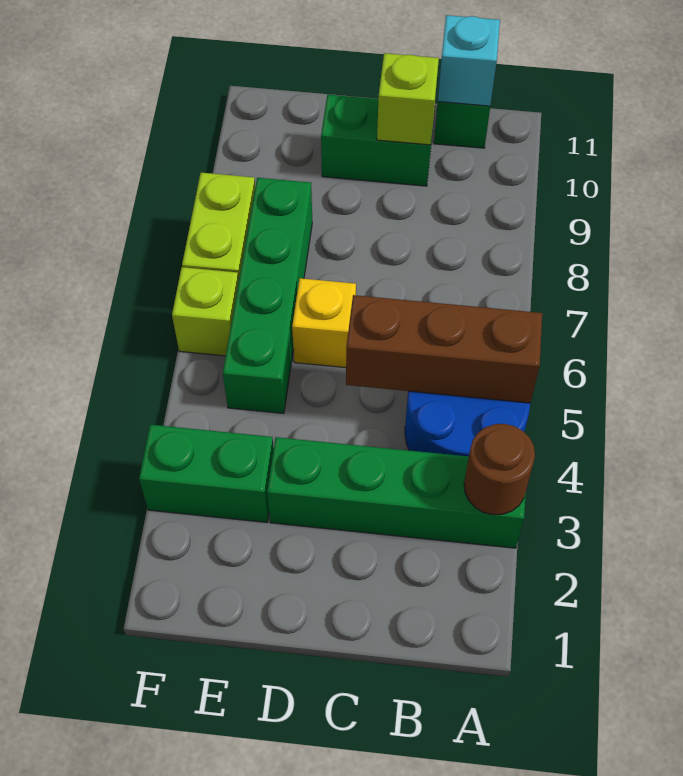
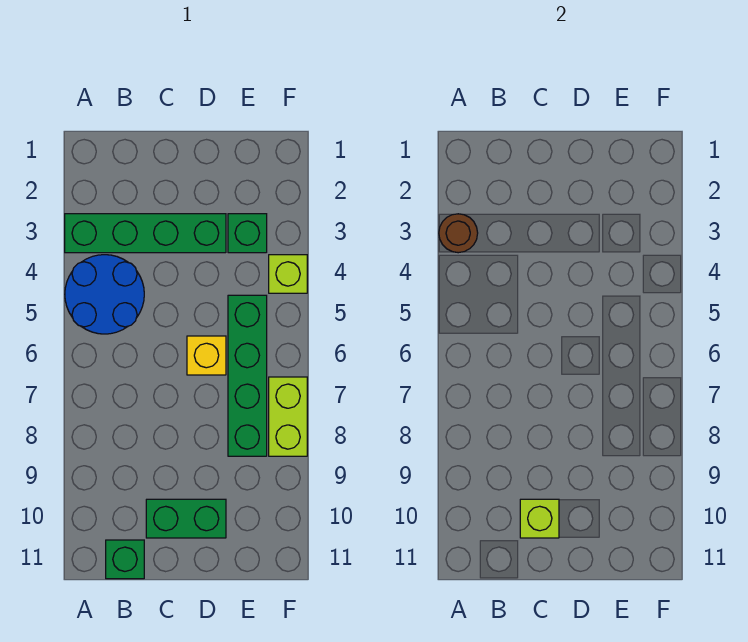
brown brick A5:C5 level 2 -> none
cyan brick B11 level 2 -> none
green brick E3:F3 level 1 -> green brick E3 level 1
lime brick F6 level 1 -> lime brick F4 level 1

